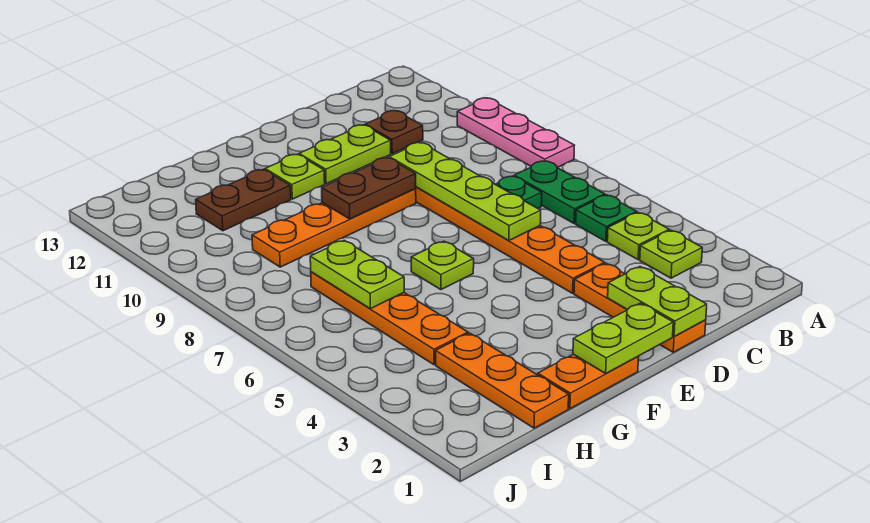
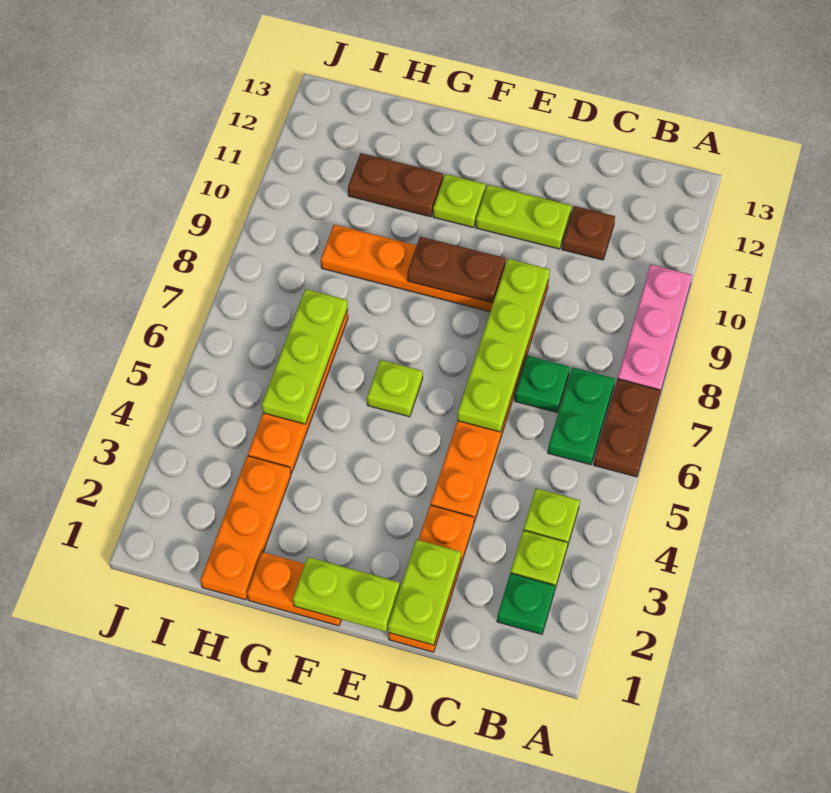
none -> brown plate A6:A7 level 1
green plate B5 level 1 -> green plate B2 level 1
lime plate H6:H7 level 2 -> lime plate H5:H7 level 2

